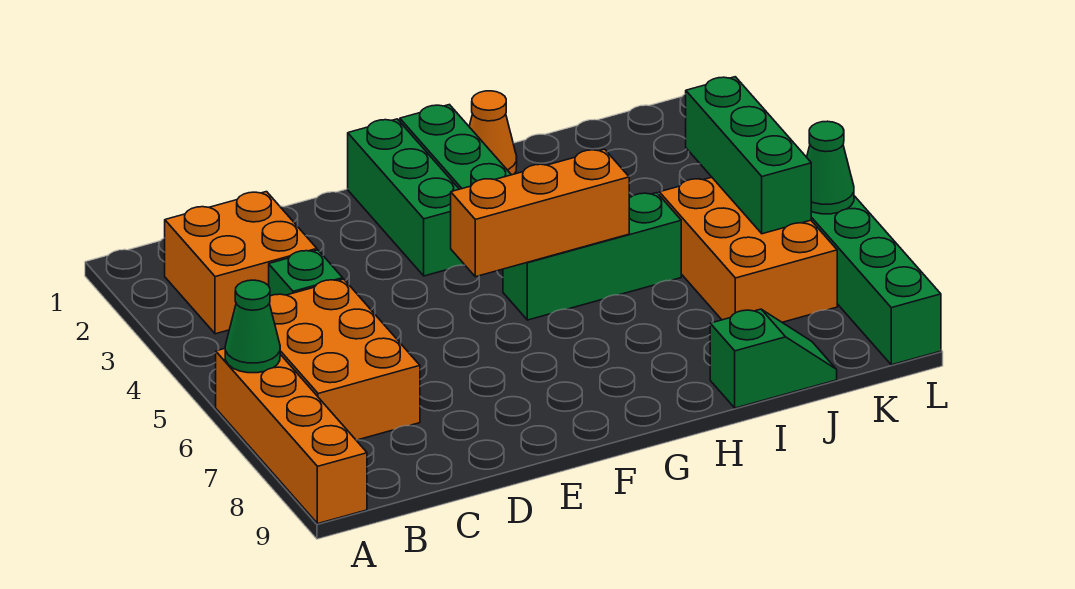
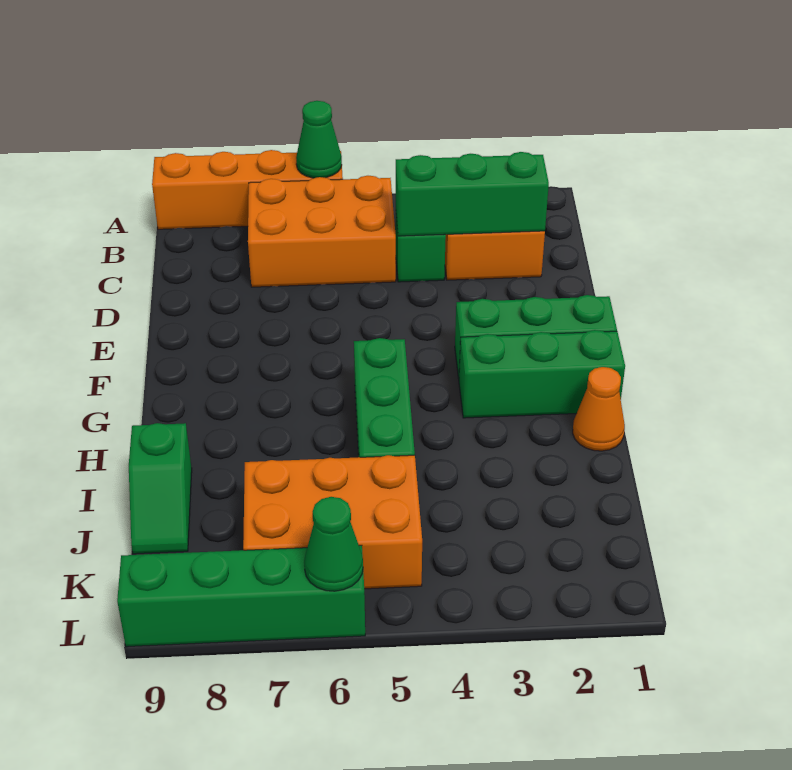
orange brick F5:H5 level 2 -> none
green brick K4:K6 level 2 -> green brick C2:C4 level 2

